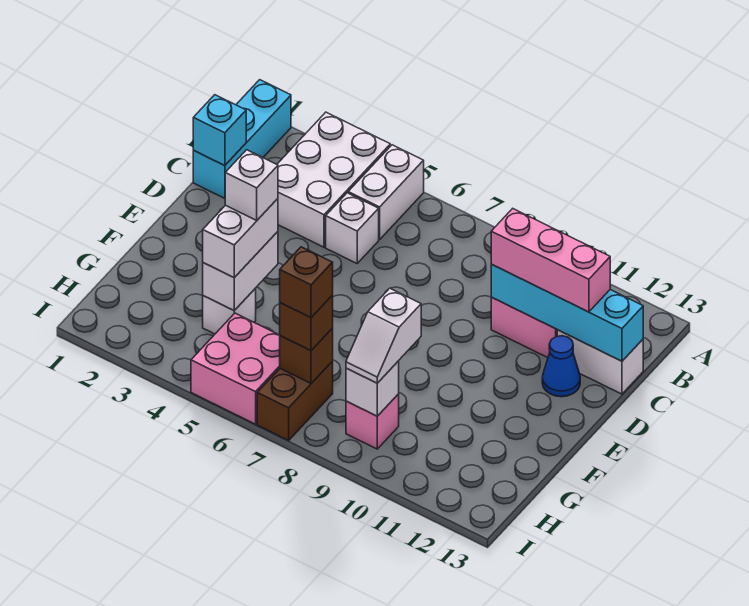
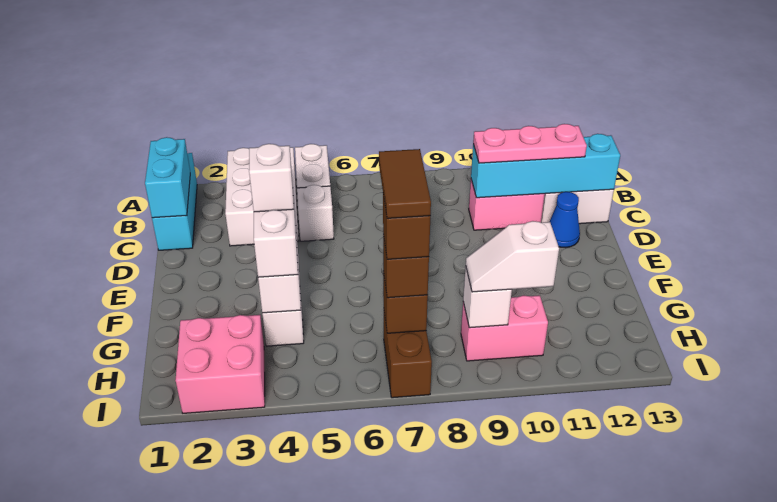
cyan brick C1 level 2 -> cyan brick B1:C1 level 2
pink brick C10:C12 level 3 -> pink plate C10:C12 level 3
none -> brown tile G7:H7 level 5
white slope G9:H9 level 3 top G -> white slope H9:H10 level 3 top 10
pink brick H5:I6 level 1 -> pink brick H2:I3 level 1
pink brick H9 level 1 -> pink brick H9:H10 level 1

